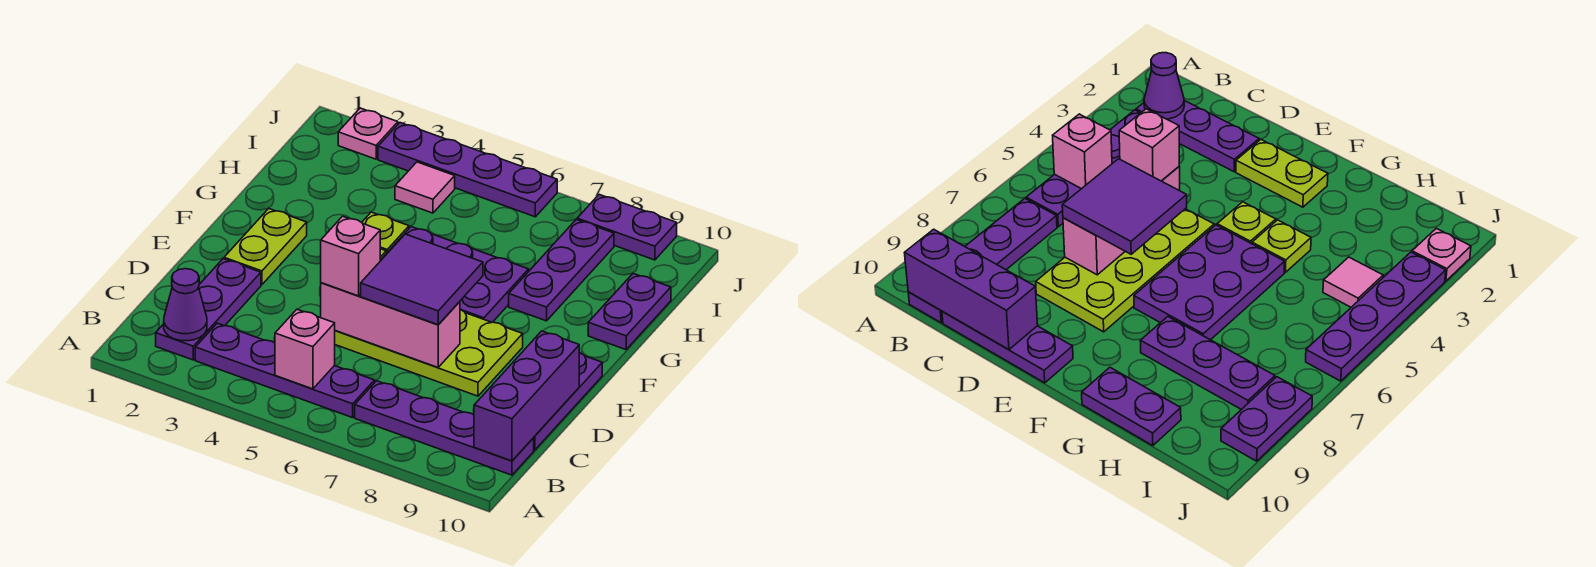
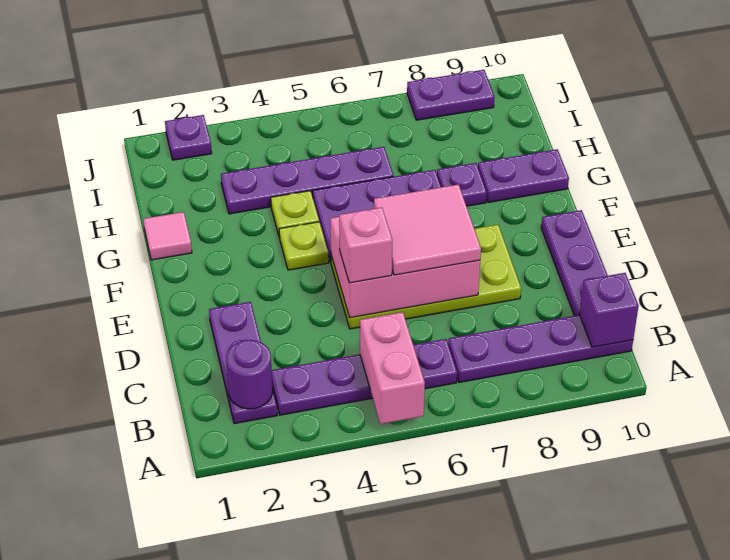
purple cone B2 level 2 -> purple round brick B2 level 2
pink brick B5 level 2 -> pink brick A5:B5 level 2
purple brick B10:D10 level 2 -> purple brick B10 level 2
pink brick D5:D7 level 2 -> pink brick D5:E7 level 2
purple tile D6:E7 level 3 -> pink tile D6:E7 level 3
lime plate E2:F2 level 1 -> none
purple plate G8:I8 level 1 -> purple plate G8 level 1
purple plate G10:H10 level 1 -> purple plate G9:G10 level 1
pink tile I4 level 1 -> pink tile G1 level 1
pink plate J2 level 1 -> purple plate J2 level 1
purple plate J3:J6 level 1 -> purple plate H3:H6 level 1

